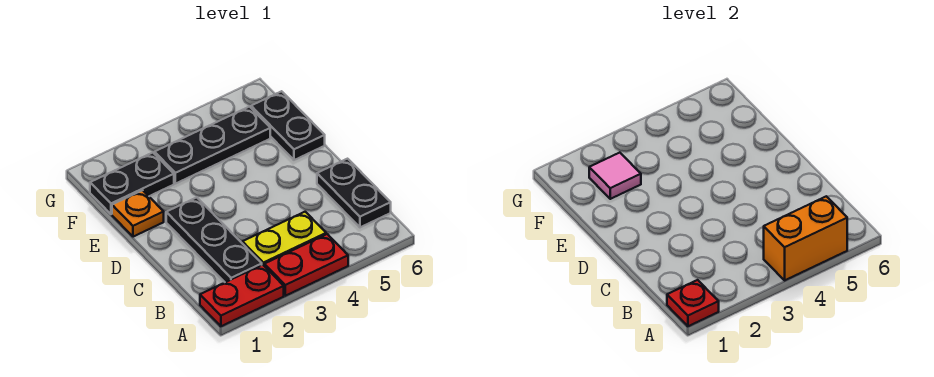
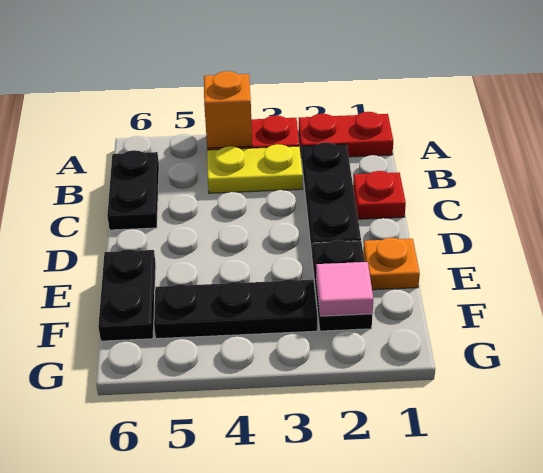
red plate A1 level 2 -> red plate C1 level 1
orange brick A4:A5 level 2 -> orange brick A4 level 2
black plate F1:F2 level 1 -> black plate E2:F2 level 1

